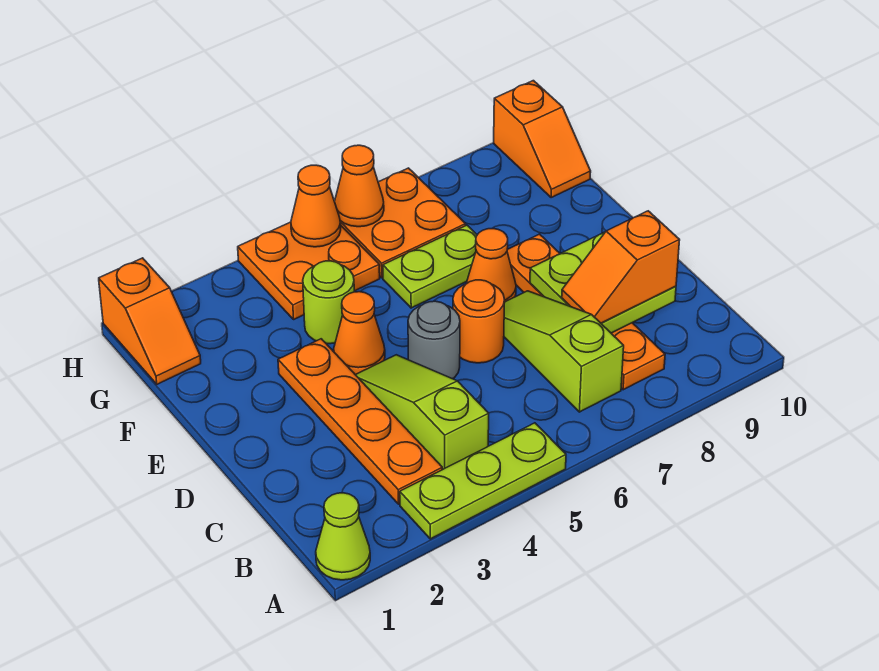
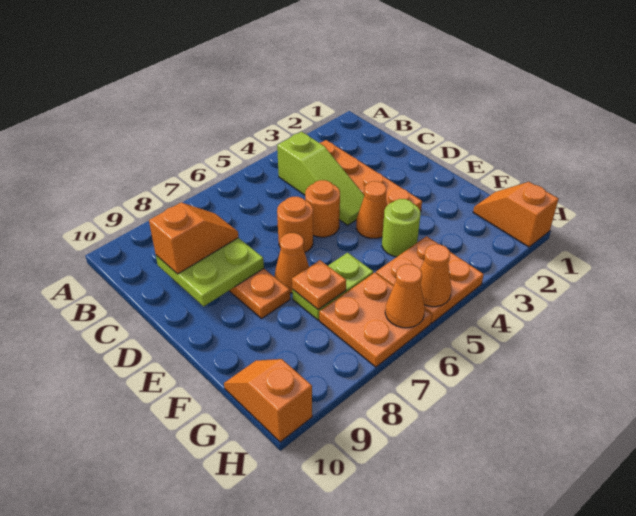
lime cone A1 level 1 -> none
lime plate A3:A5 level 1 -> none
lime slope B7:D7 level 1 top B -> none
grey round brick D5 level 1 -> orange round brick D5 level 1
none -> orange plate F7 level 2

